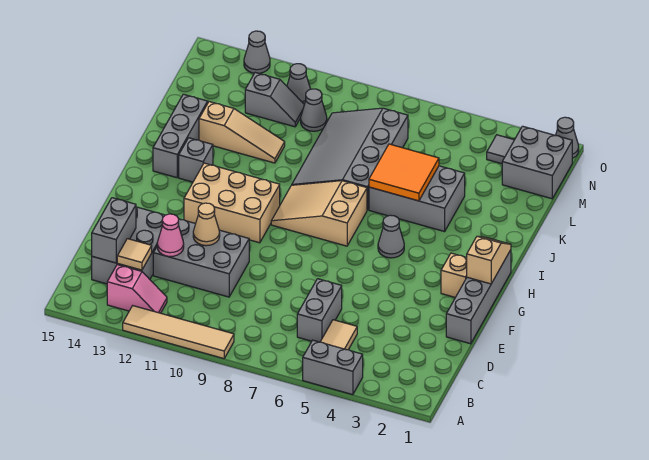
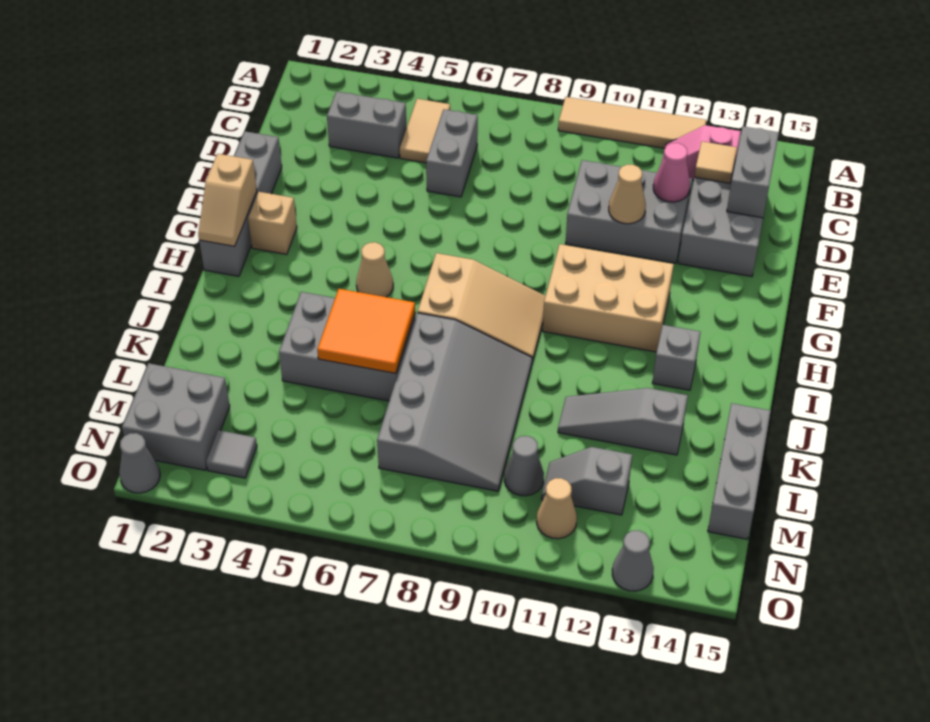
grey brick A4:A5 level 1 -> grey brick C3:C4 level 1
grey cone H5 level 1 -> tan cone H5 level 1
grey brick I14:K14 level 1 -> grey brick K15:M15 level 1
tan slope K11:K13 level 1 top 13 -> grey slope K11:K13 level 1 top 13
grey cone N11 level 1 -> tan cone N11 level 1

